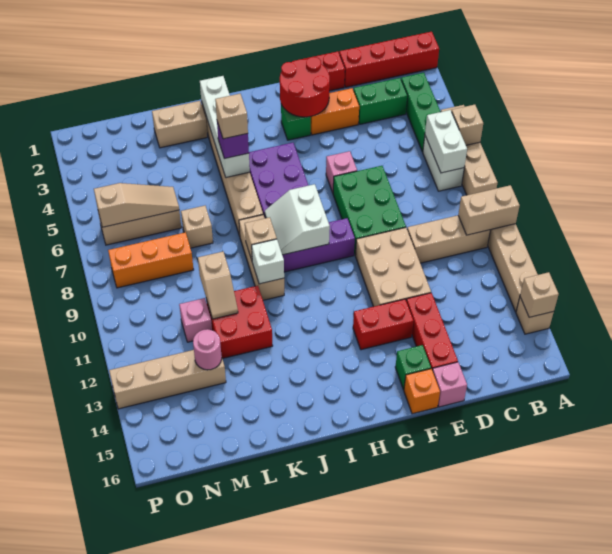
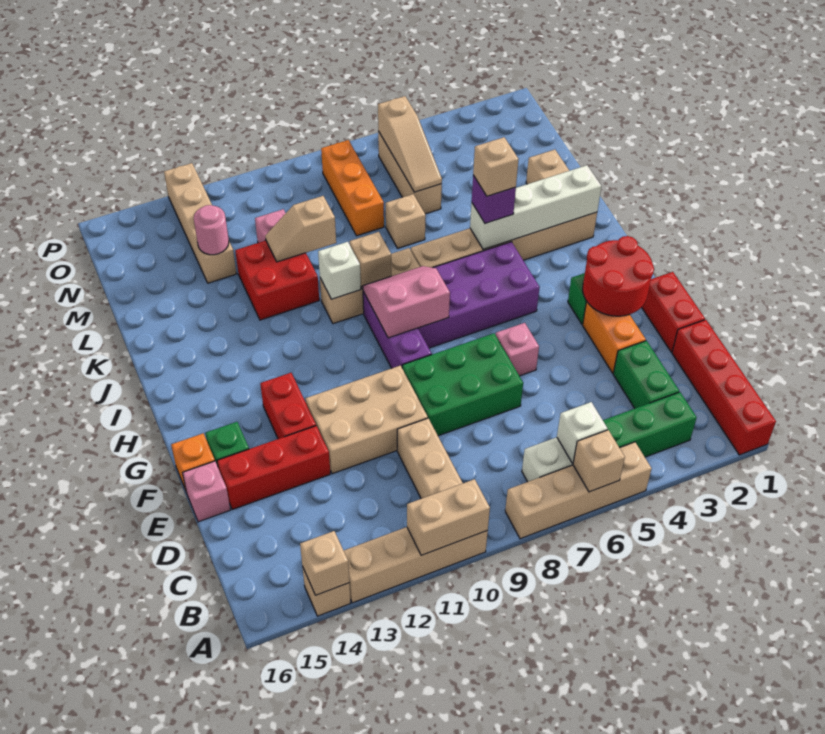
tan brick A10:B10 level 2 -> tan brick A10:A11 level 2
white brick B6:B7 level 2 -> white brick B6 level 2
white slope H8:I9 level 2 top H -> pink slope H8:I9 level 2 top H

